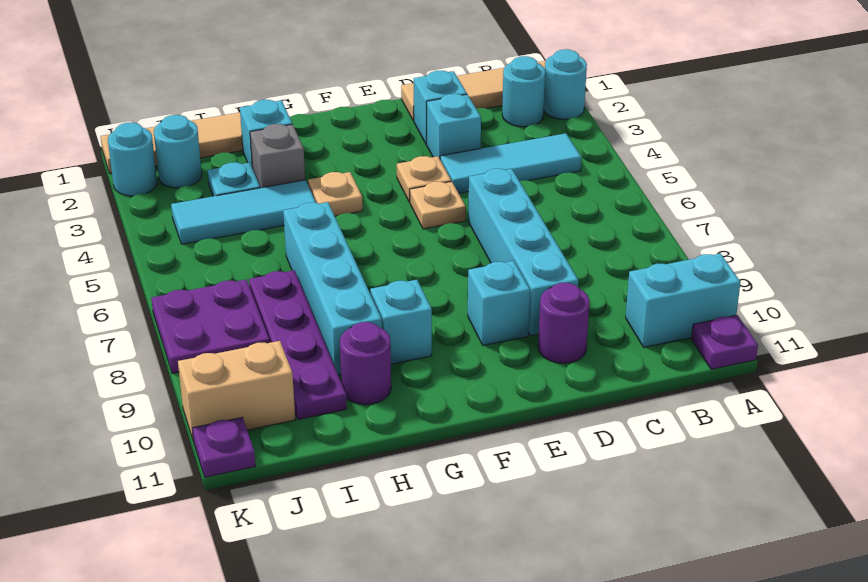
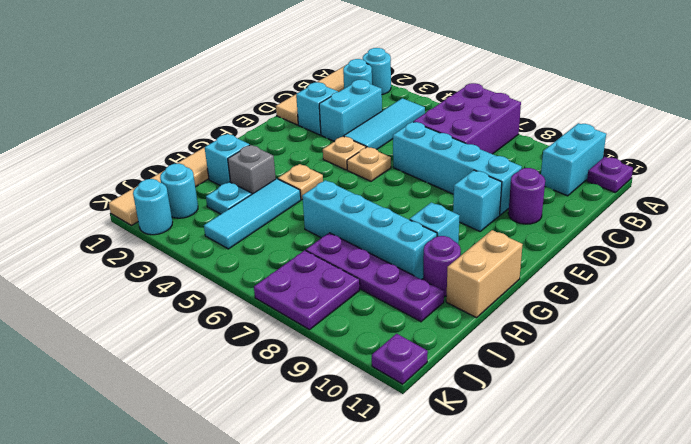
none -> purple brick A6:C7 level 1
cyan brick D3 level 1 -> cyan brick C3:D3 level 1
tan brick J10:K10 level 1 -> tan brick G11:H11 level 1

